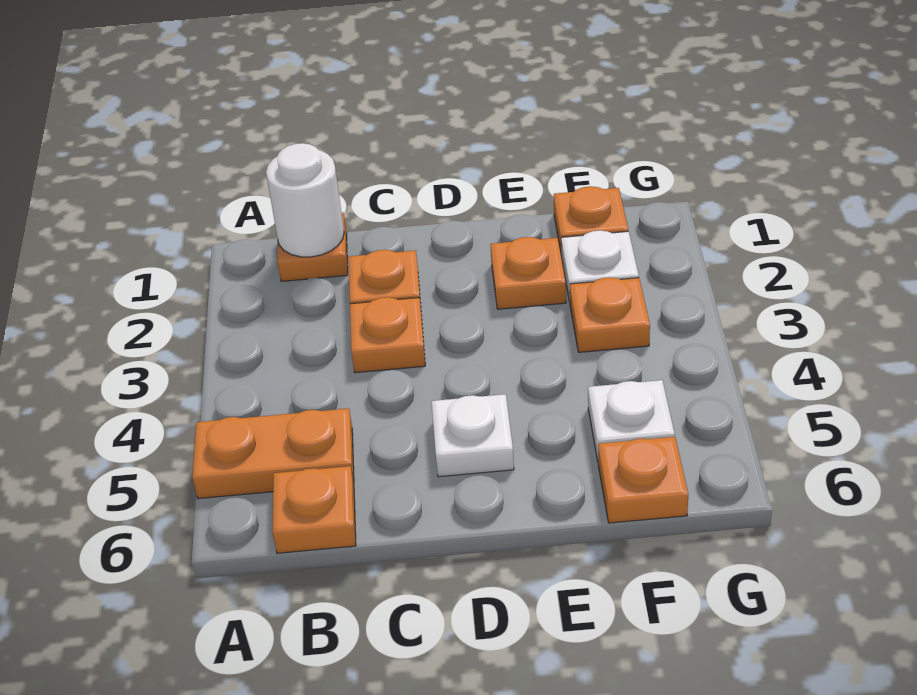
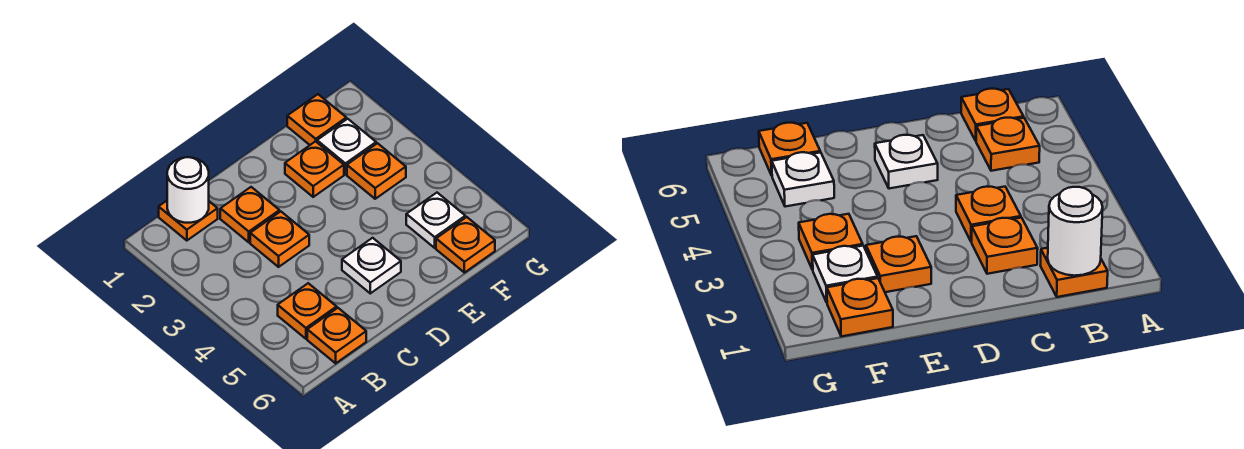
orange plate A5:B5 level 1 -> orange plate B5 level 1

